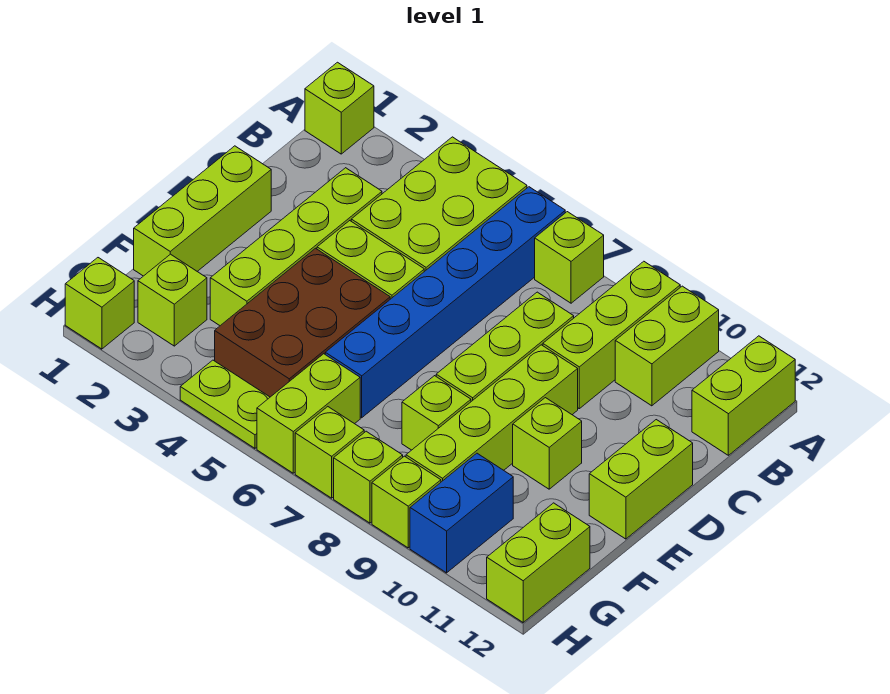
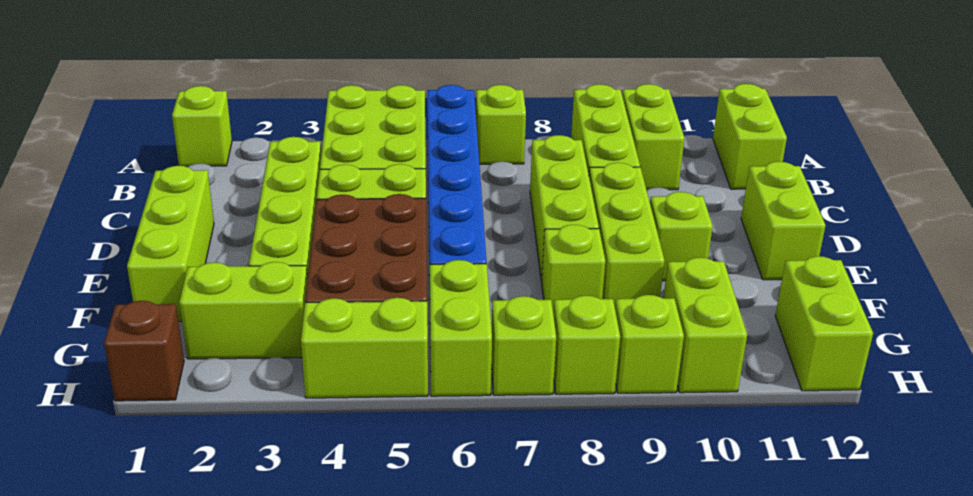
lime brick D9:G9 level 1 -> lime brick D9:F9 level 1
lime brick G2 level 1 -> lime brick G2:G3 level 1
blue brick G10:H10 level 1 -> lime brick G10:H10 level 1
lime brick H1 level 1 -> brown brick H1 level 1
lime plate H4:H5 level 1 -> lime brick H4:H5 level 1

